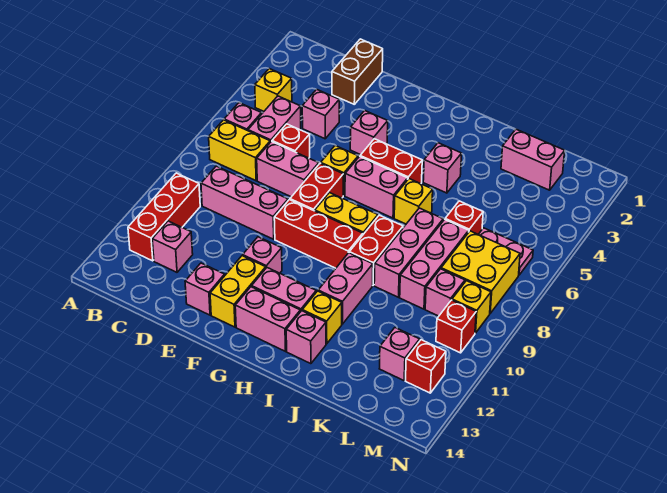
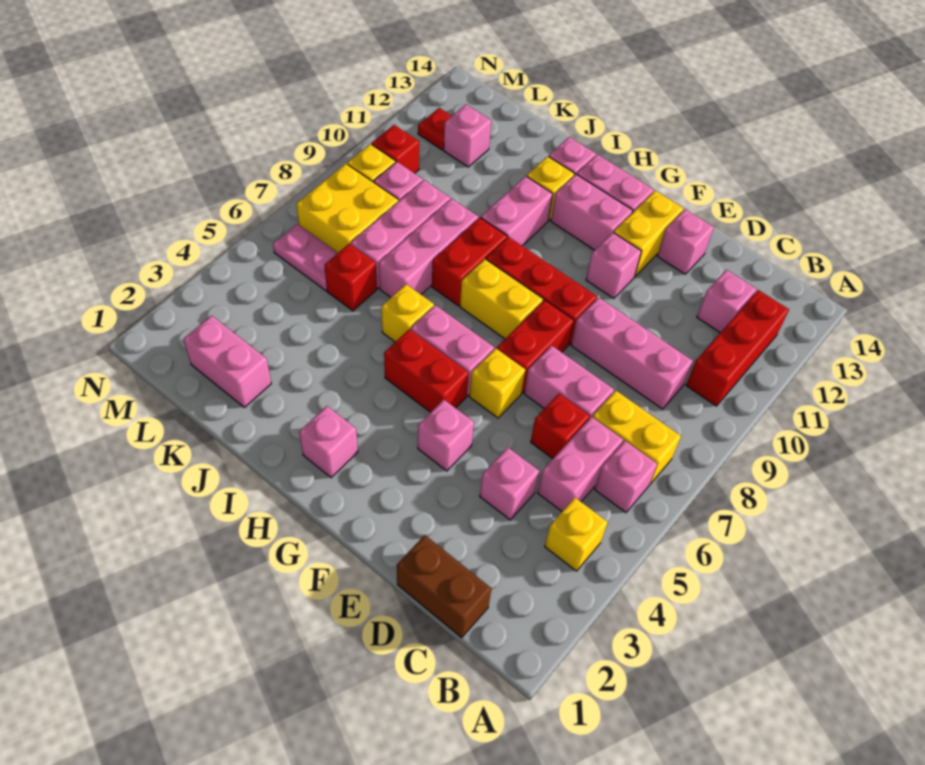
brown brick D1:D2 level 1 -> brown brick C1:D1 level 1
pink brick I4 level 1 -> pink brick H2 level 1
red brick M12 level 1 -> red plate M12 level 1

